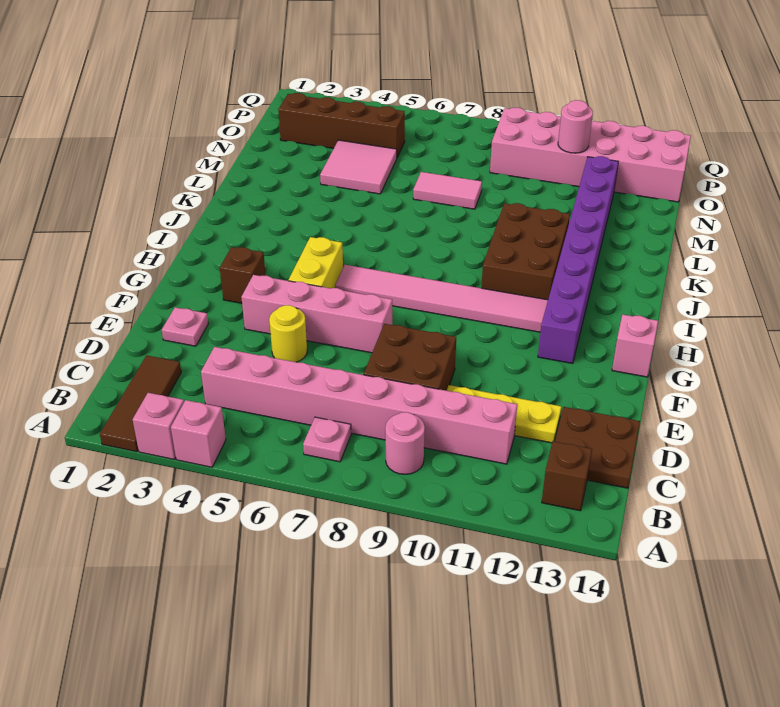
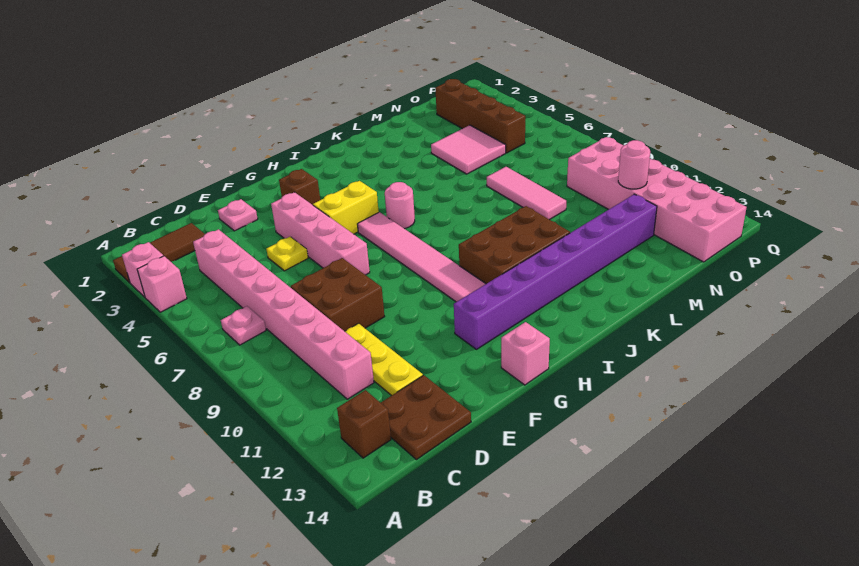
pink round brick B9 level 1 -> pink round brick I6 level 1
yellow round brick E5 level 1 -> yellow plate E5 level 1
pink tile M7:M8 level 1 -> pink tile M7:M9 level 1

